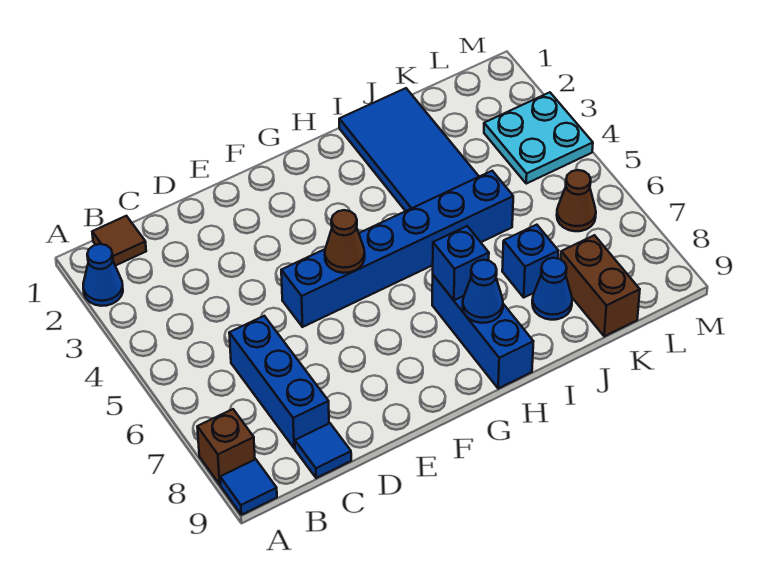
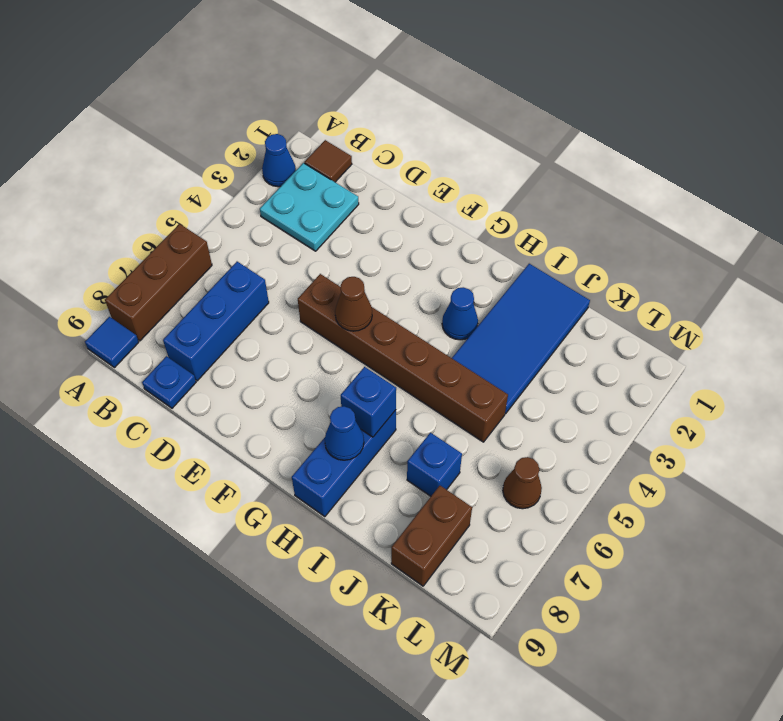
brown brick A8 level 1 -> brown brick A6:A8 level 1
blue tile C9 level 1 -> blue plate C9 level 1
blue brick E5:J5 level 1 -> brown brick E5:J5 level 1
blue cone J8 level 1 -> blue cone H3 level 1
cyan plate L3:M4 level 1 -> cyan plate B2:C3 level 1

